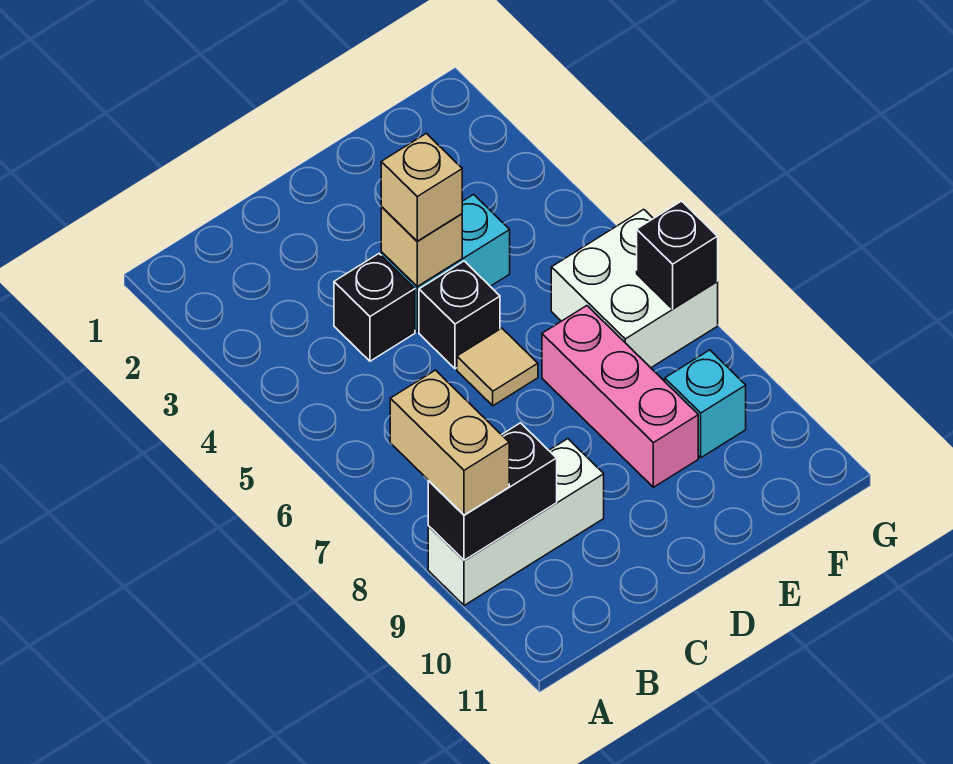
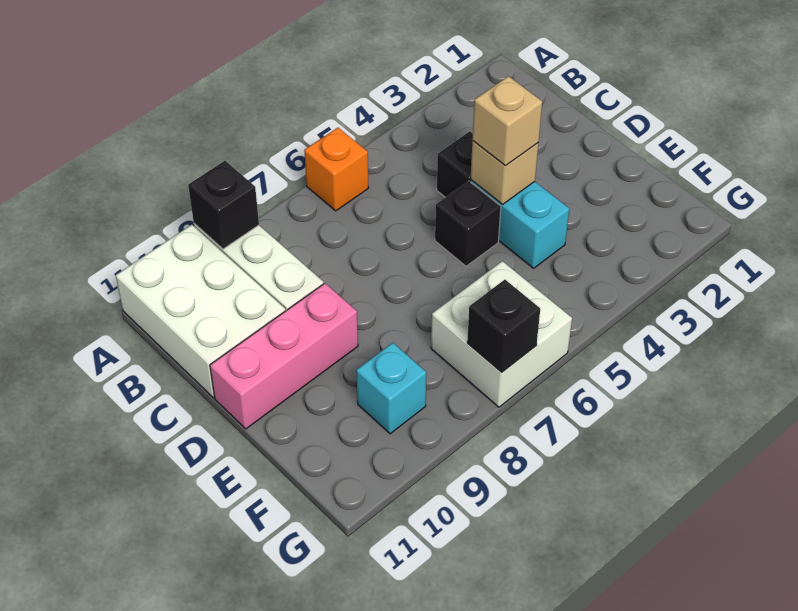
none -> orange brick A6 level 1
tan brick A8:A9 level 3 -> none
black brick A9:B9 level 2 -> black brick A9 level 2
none -> white brick A10:C11 level 1
tan tile D6 level 1 -> none
pink brick E7:E9 level 1 -> pink brick D9:D11 level 1

